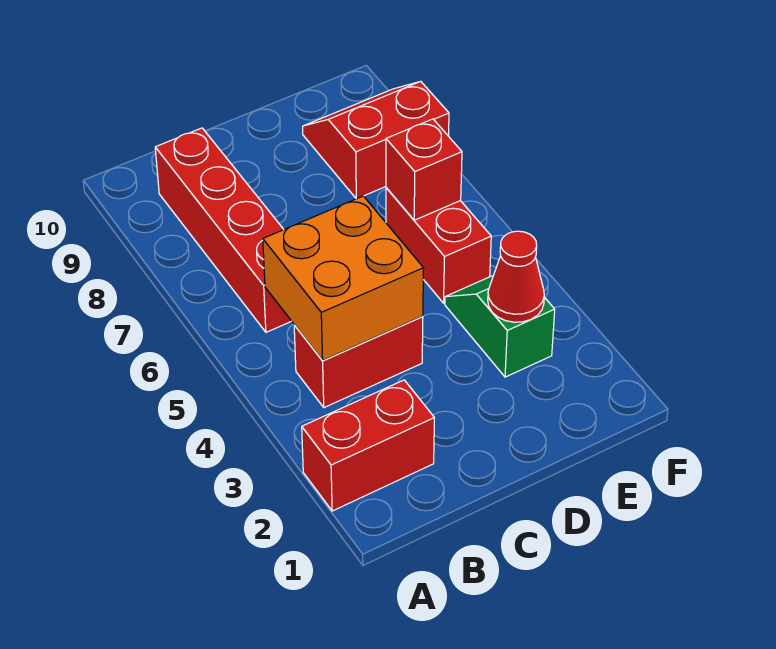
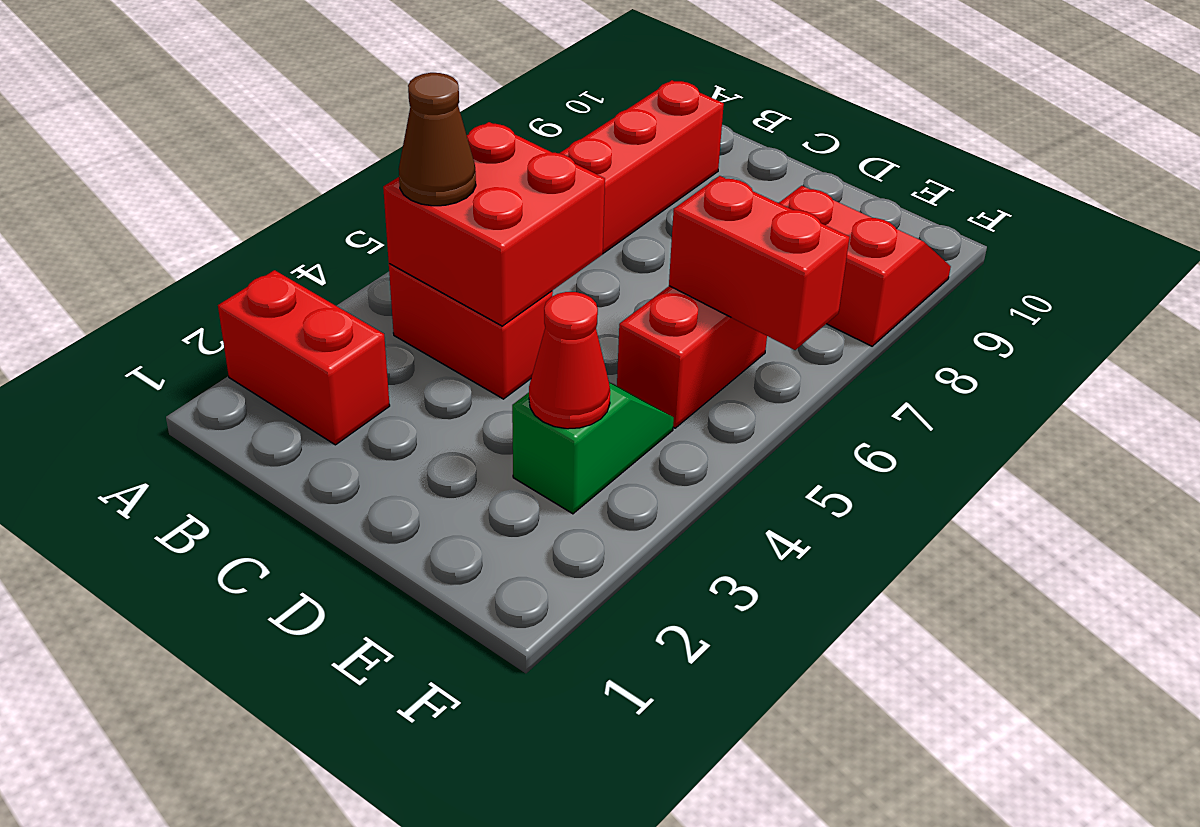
orange brick B4:C5 level 2 -> red brick B4:C5 level 2
none -> brown cone B4 level 3
red brick E6 level 2 -> red brick E6:F6 level 2

